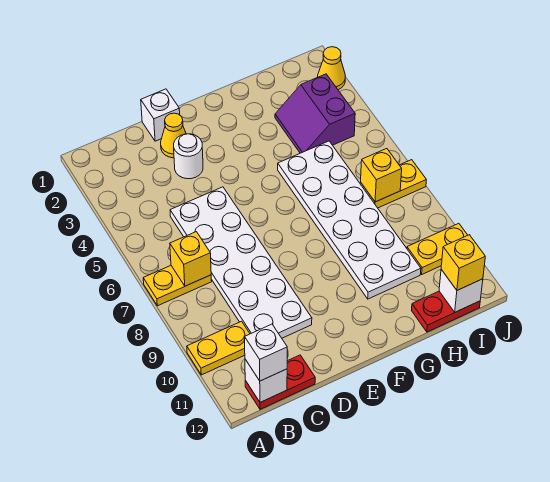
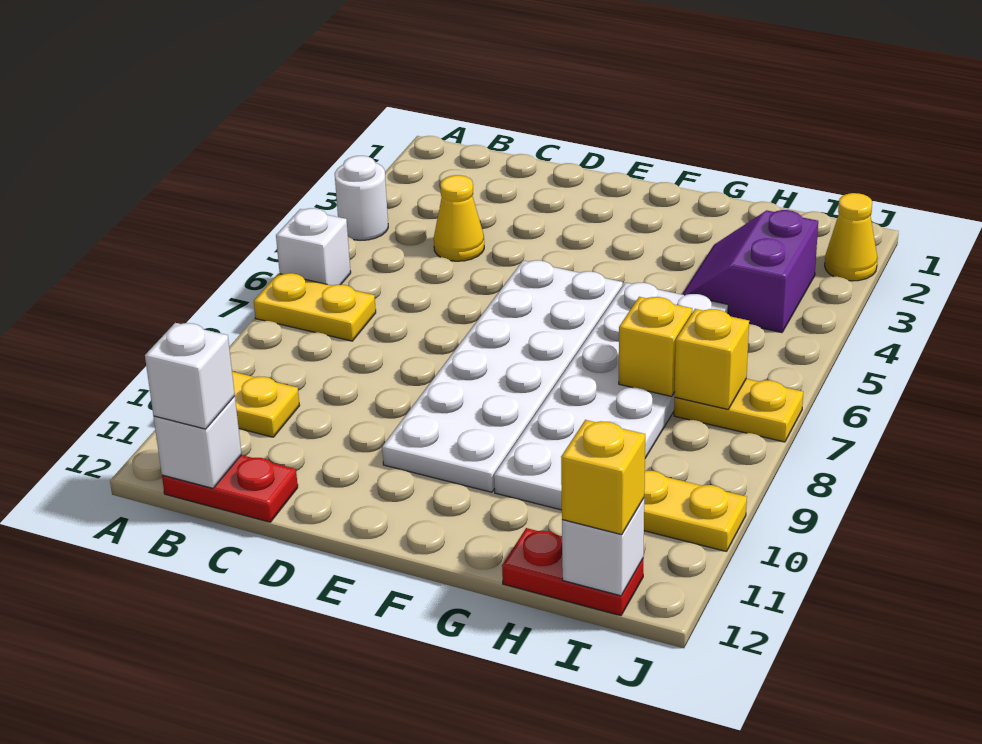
yellow brick B7 level 2 -> yellow brick H7 level 2
white plate C5:D10 level 1 -> white plate E5:F10 level 1
white brick D1 level 1 -> white brick A6 level 1
yellow cone D2 level 1 -> yellow cone C4 level 1
white round brick D3 level 1 -> white round brick A4 level 1

